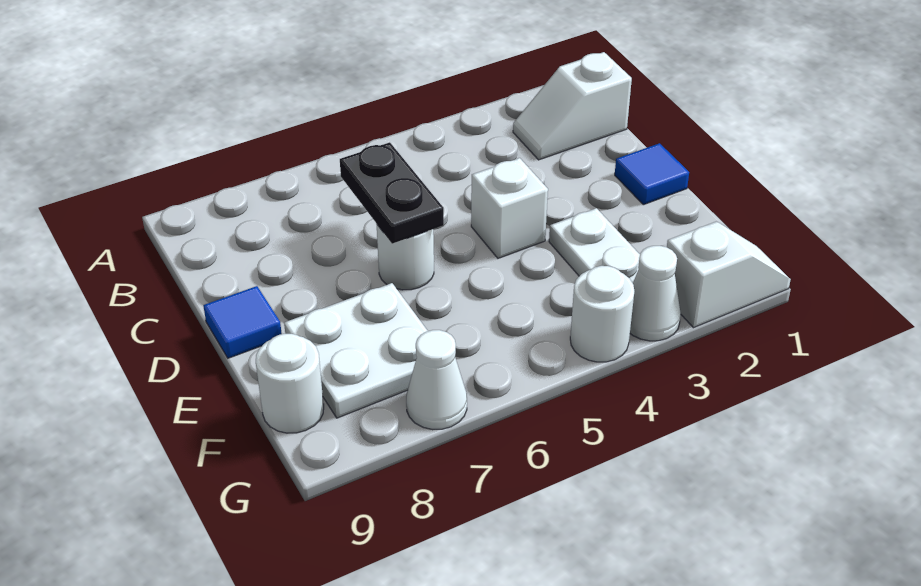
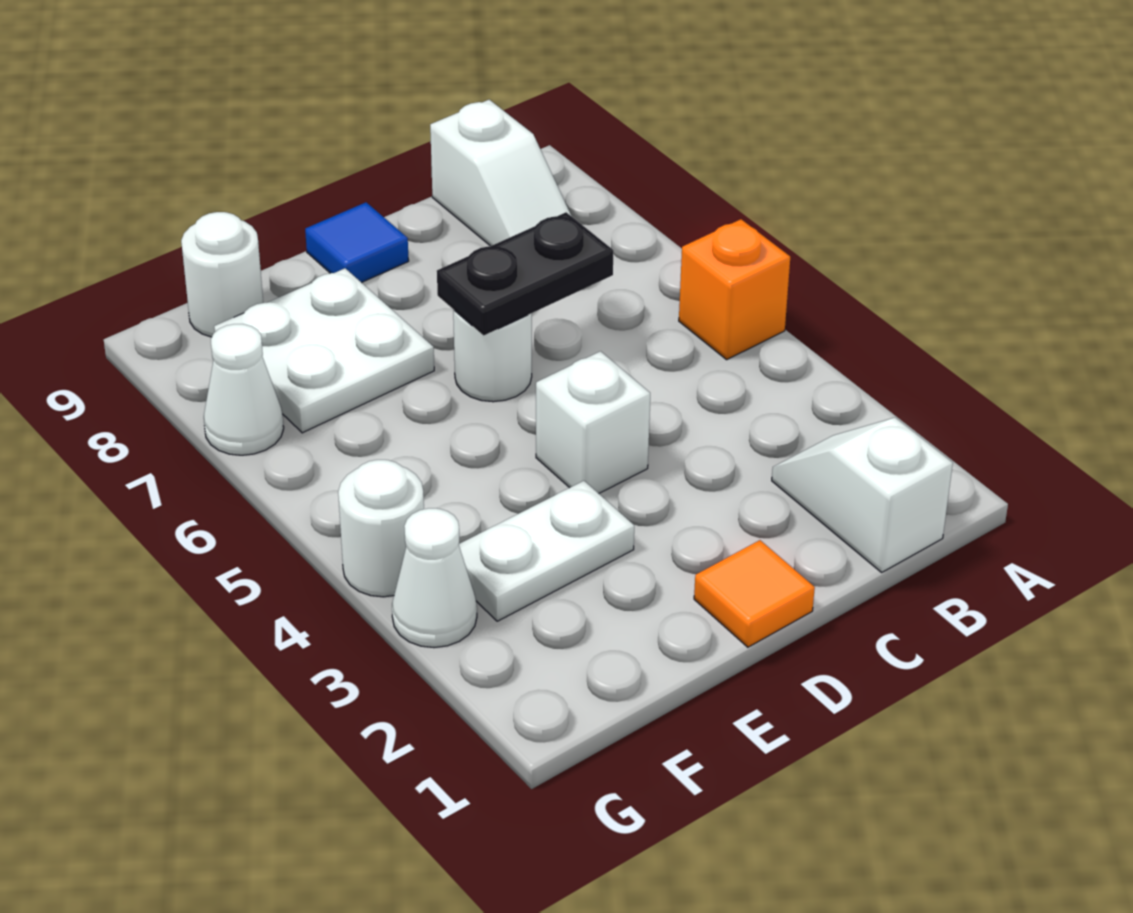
none -> orange brick A5 level 1
blue tile D1 level 1 -> orange tile D1 level 1
white slope G1:G2 level 1 top 2 -> white slope B8:B9 level 1 top 9

